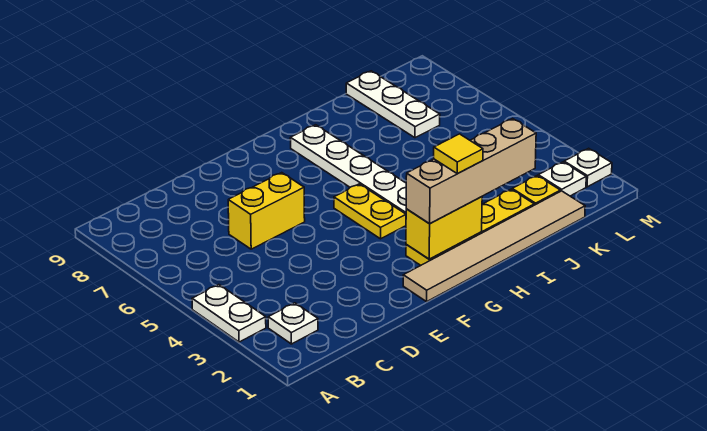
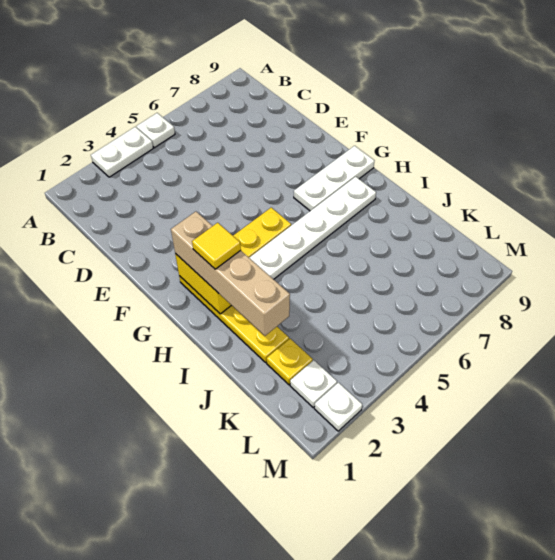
white plate B2 level 1 -> white plate A5 level 1
yellow brick D6:E6 level 1 -> none
tan tile F1:K1 level 1 -> none
white plate K7:K9 level 1 -> white plate G7:G9 level 1

